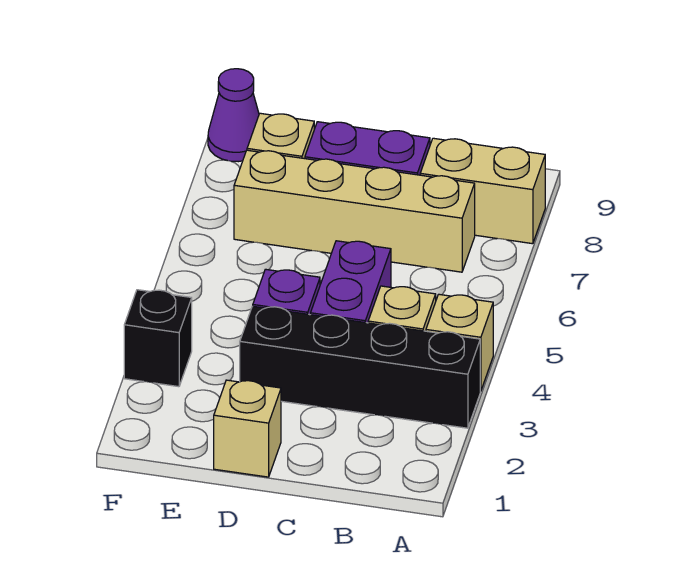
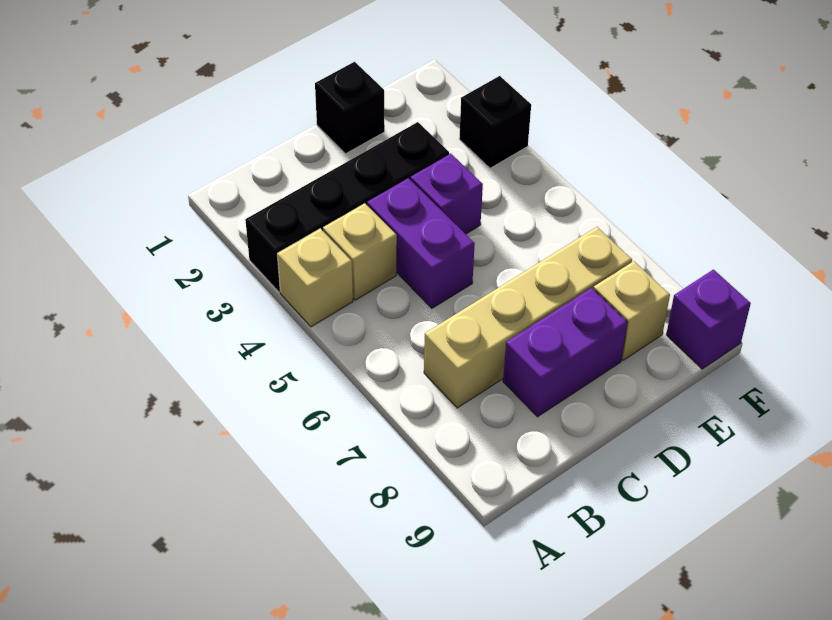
tan brick A8:B8 level 1 -> none
tan brick D1 level 1 -> black brick D1 level 1
purple cone F9 level 1 -> purple brick F9 level 1

